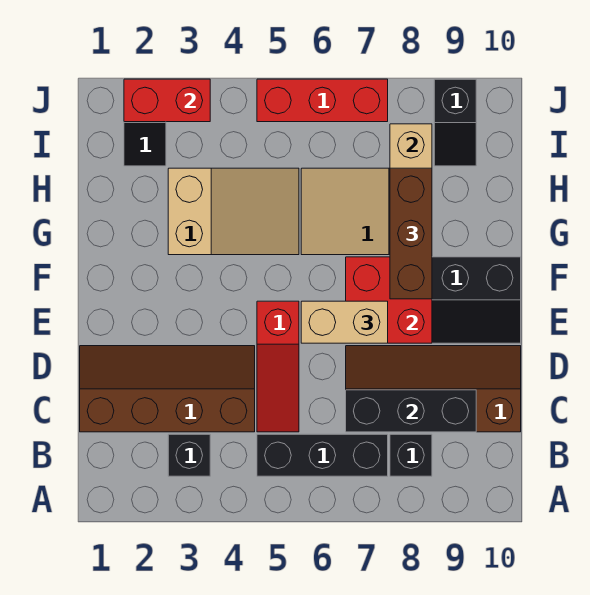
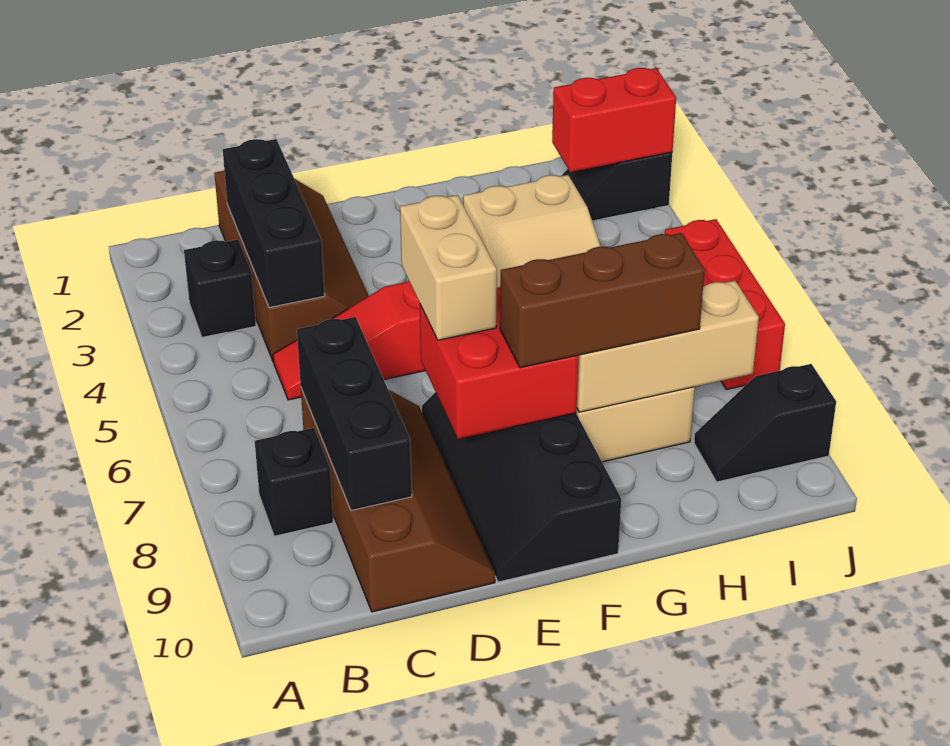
black brick B5:B7 level 1 -> black brick C2:C4 level 2
red brick J2:J3 level 2 -> red brick I2:J2 level 2

